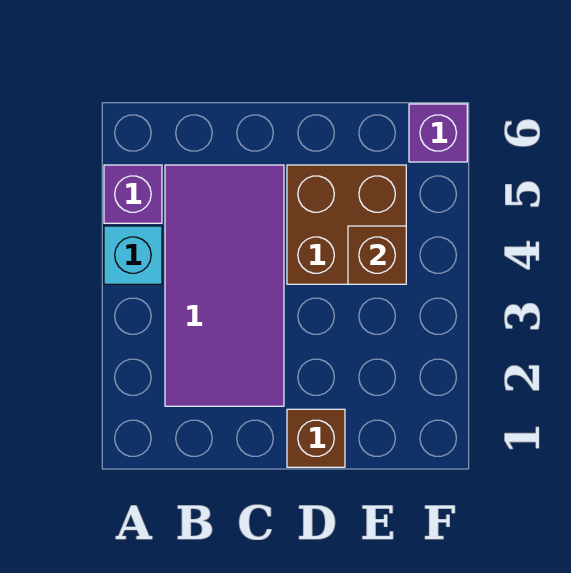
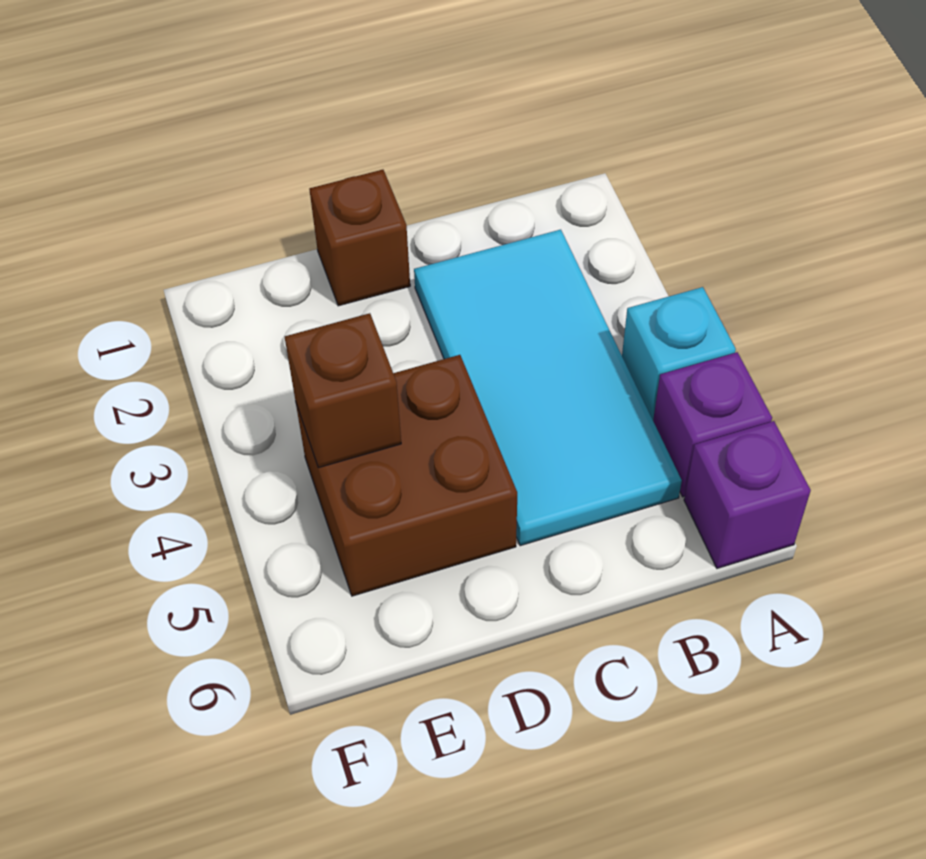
purple tile B2:C5 level 1 -> cyan tile B2:C5 level 1
purple brick F6 level 1 -> purple brick A6 level 1

